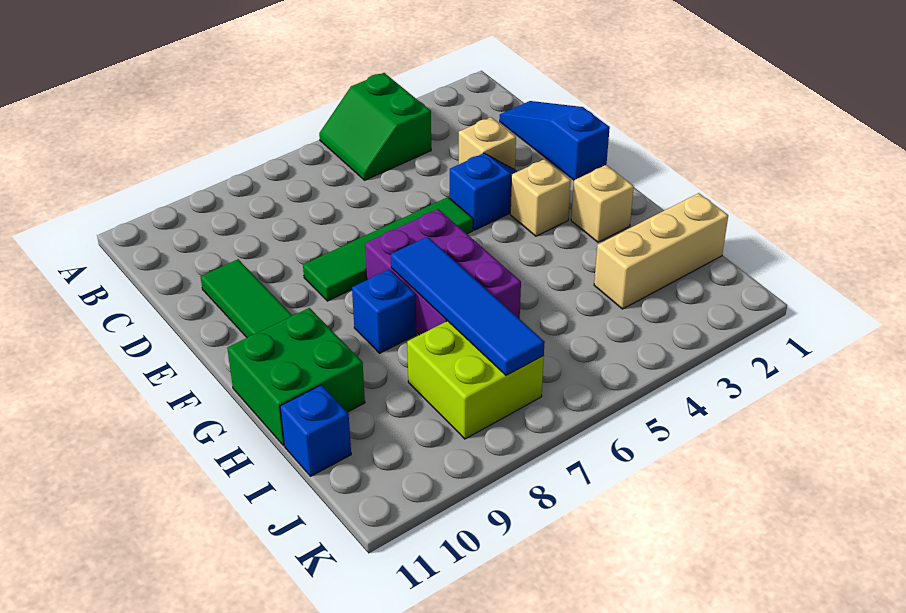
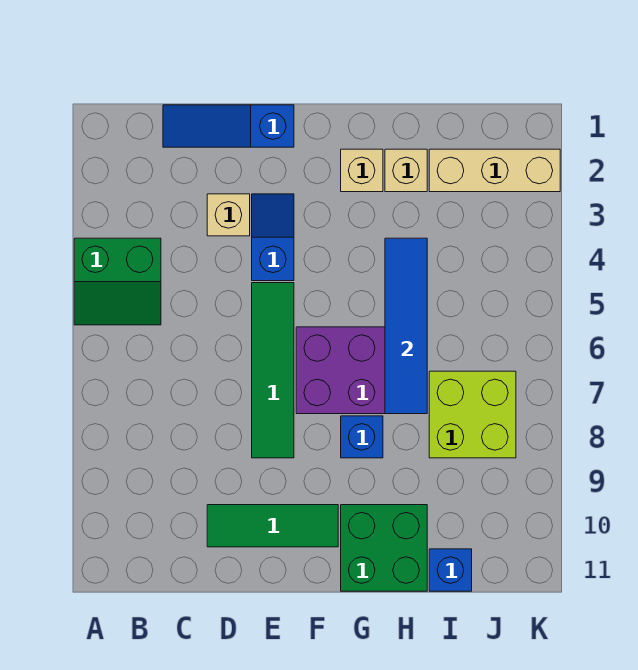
tan brick F3 level 1 -> tan brick H2 level 1
blue tile G7:J7 level 2 -> blue tile H4:H7 level 2
tan brick I1:I3 level 1 -> tan brick I2:K2 level 1

